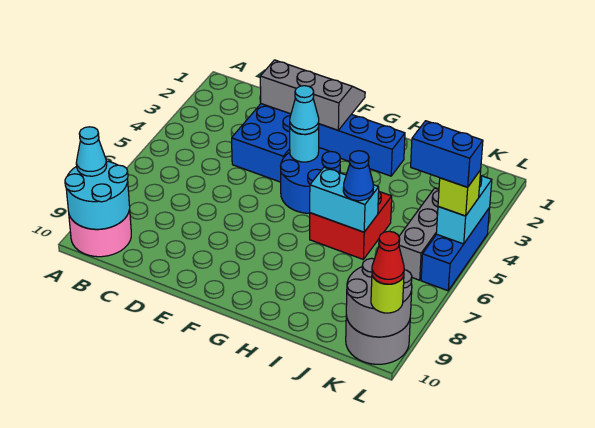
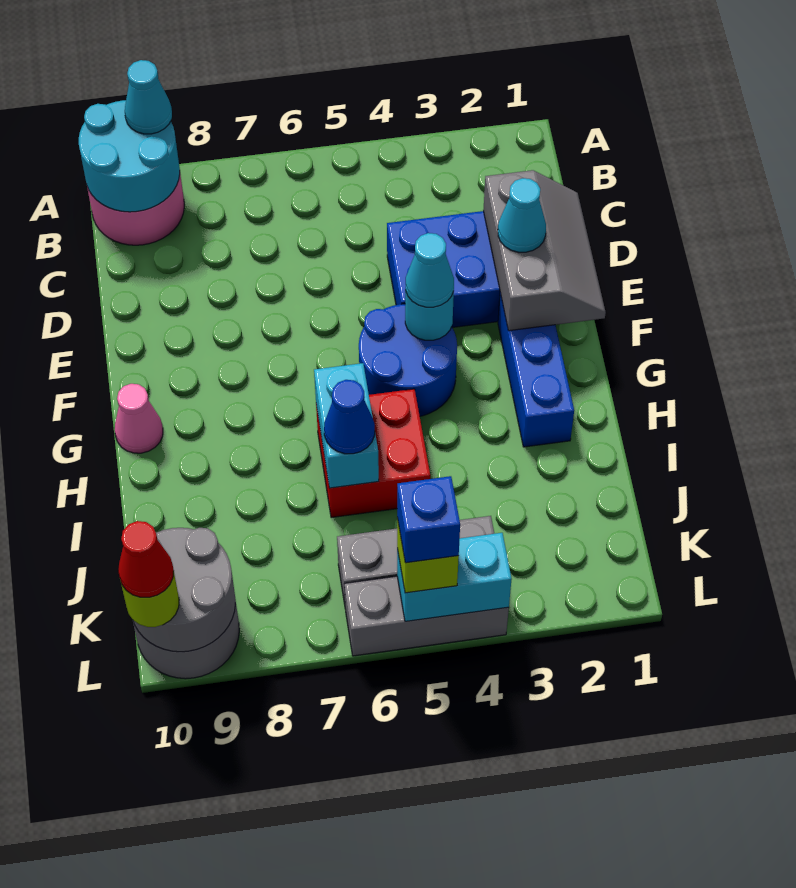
none -> cyan cone E2 level 3
none -> pink cone G10 level 1
blue brick K5:L5 level 4 -> blue brick L5 level 4
blue brick L4:L6 level 1 -> grey brick L4:L6 level 1

